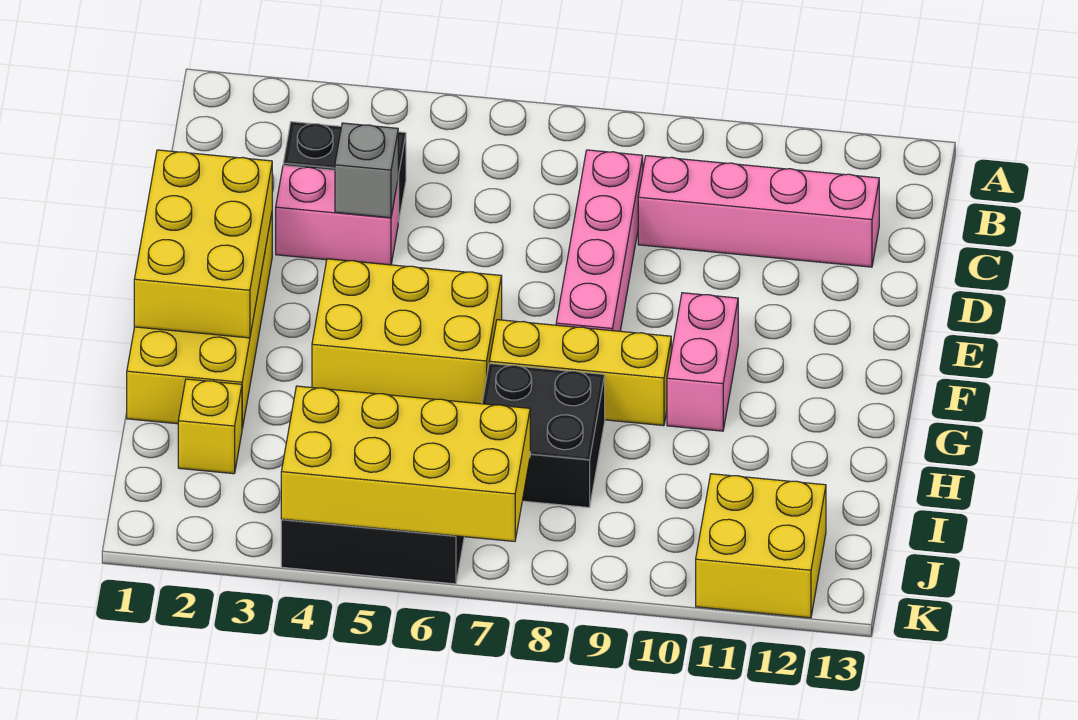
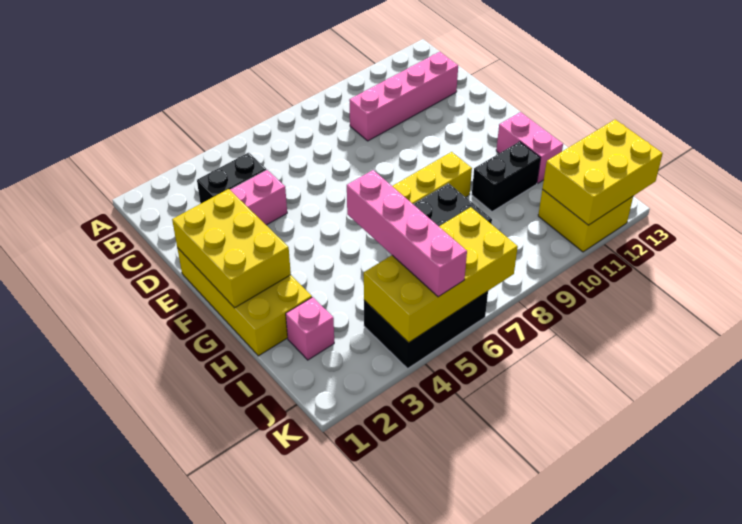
pink brick C8:F8 level 1 -> pink brick H5:K5 level 3
grey brick D4 level 2 -> none
yellow brick F4:G6 level 1 -> yellow brick J11:K13 level 2
pink brick F10:G10 level 1 -> pink brick G12:H12 level 1
none -> black brick H10:H11 level 1
yellow brick I2 level 1 -> pink brick I2 level 1

